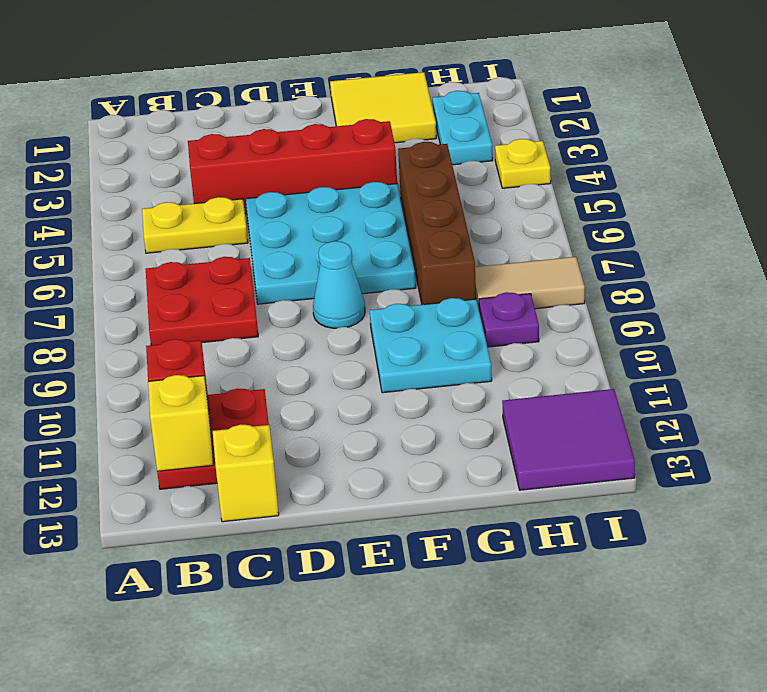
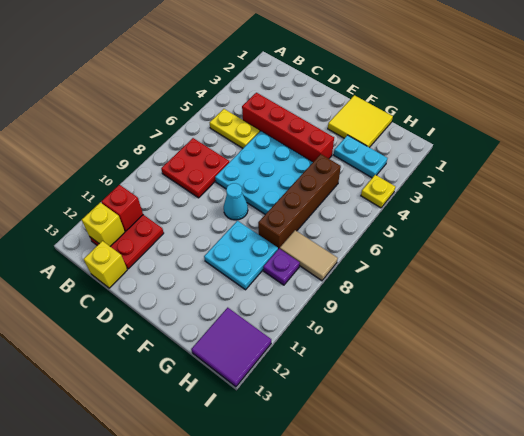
cyan plate H2:H3 level 1 -> cyan plate G3:H3 level 1

